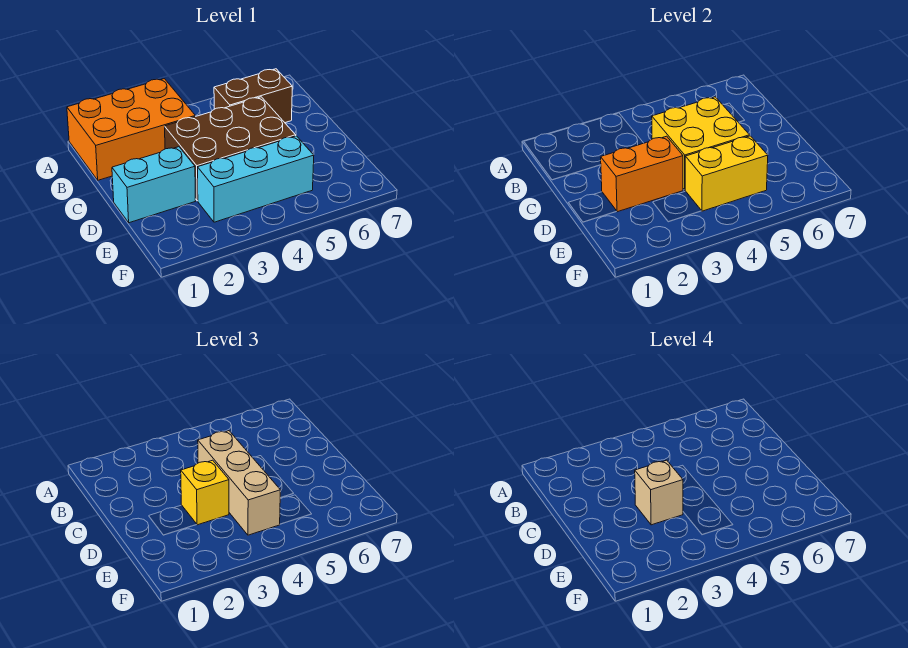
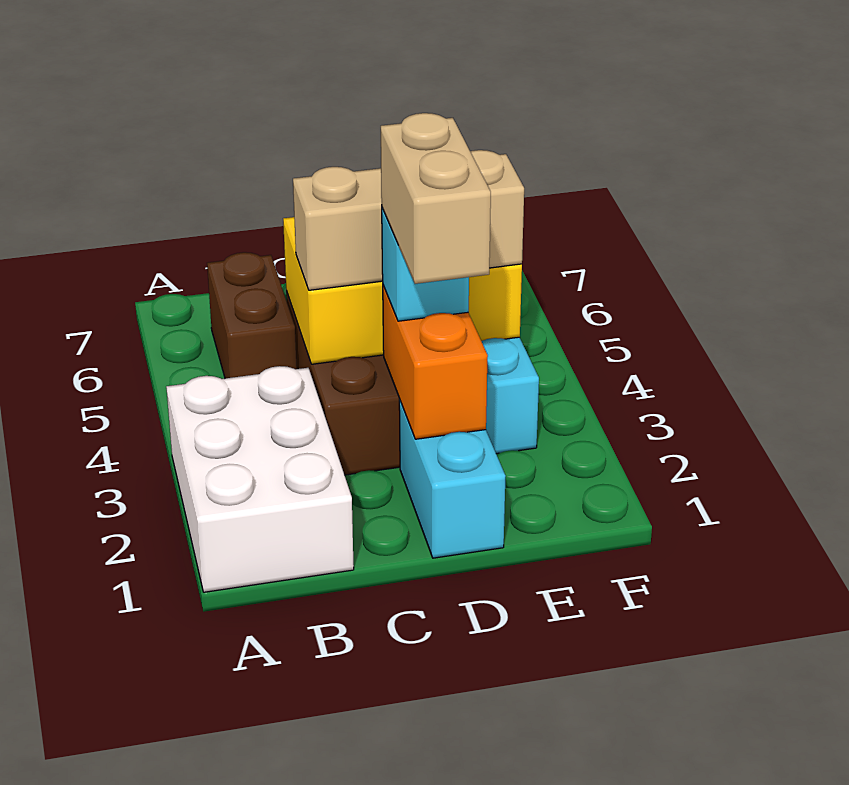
orange brick A1:B3 level 1 -> white brick A1:B3 level 1
yellow brick D3 level 3 -> cyan brick D3 level 3
tan brick D3 level 4 -> tan brick D2:D3 level 4

